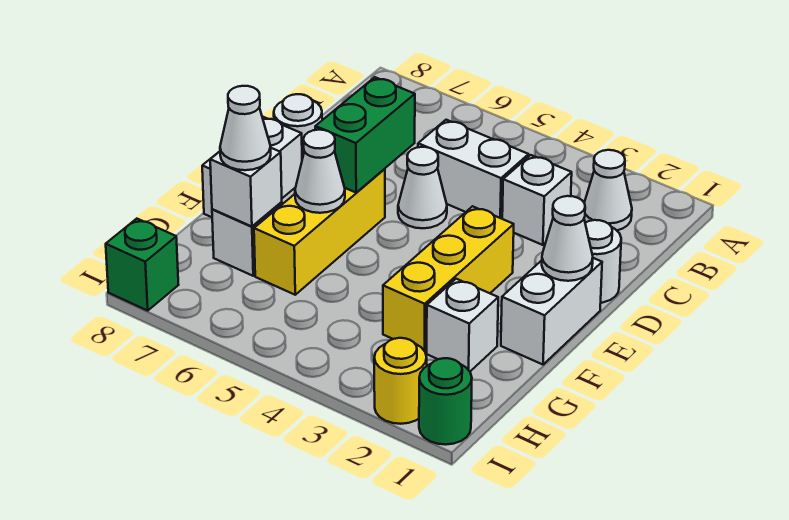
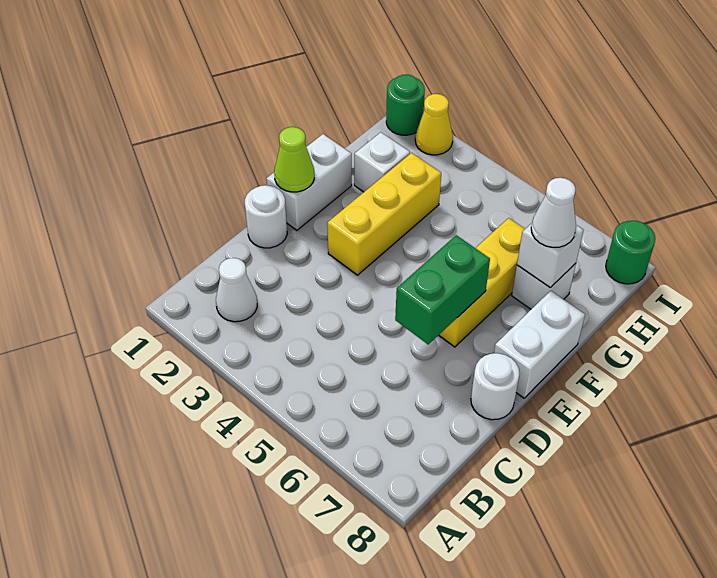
white brick C3 level 1 -> none
white brick C4:C5 level 1 -> none
white cone D5 level 1 -> none
white cone E1 level 2 -> lime cone E1 level 2
white cone F6 level 2 -> none
yellow round brick I2 level 1 -> yellow cone I2 level 1
green brick I8 level 1 -> green round brick I8 level 1

